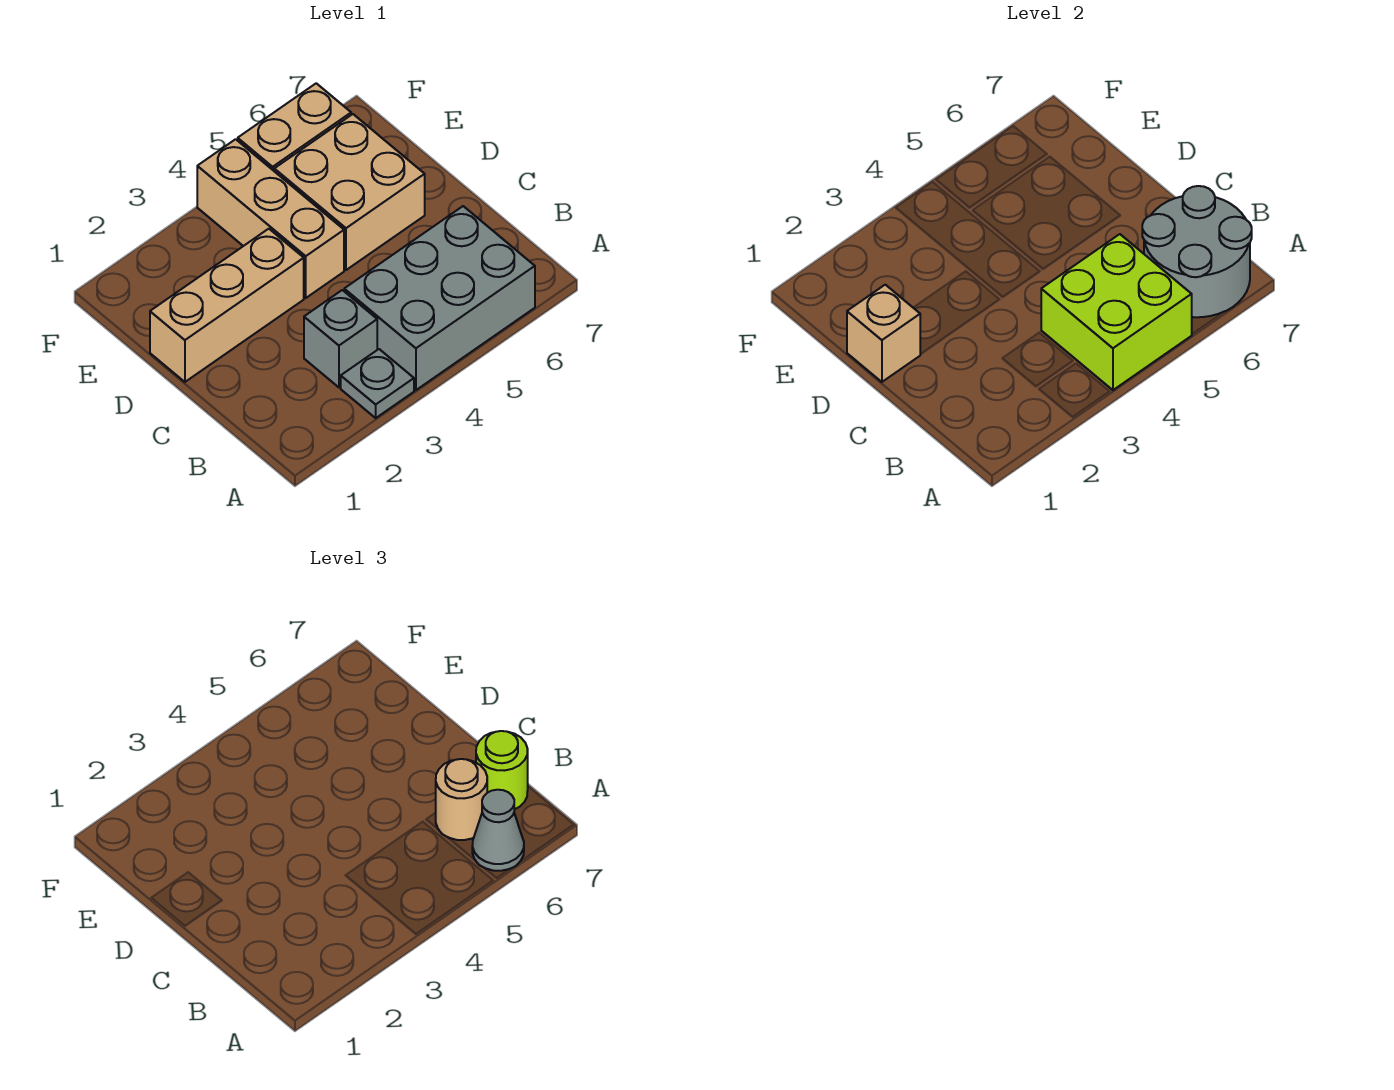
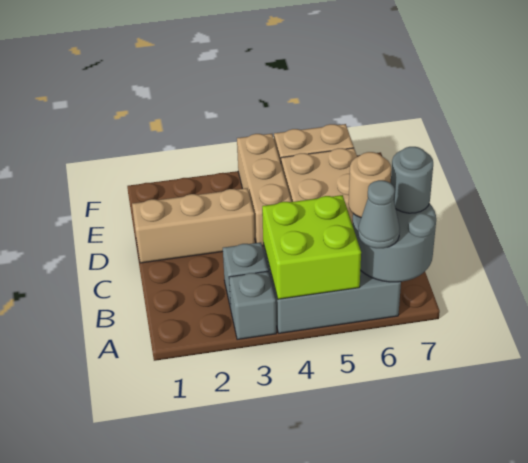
grey plate A3 level 1 -> grey brick A3 level 1
lime round brick B7 level 3 -> grey round brick B7 level 3
tan brick D1 level 2 -> none

